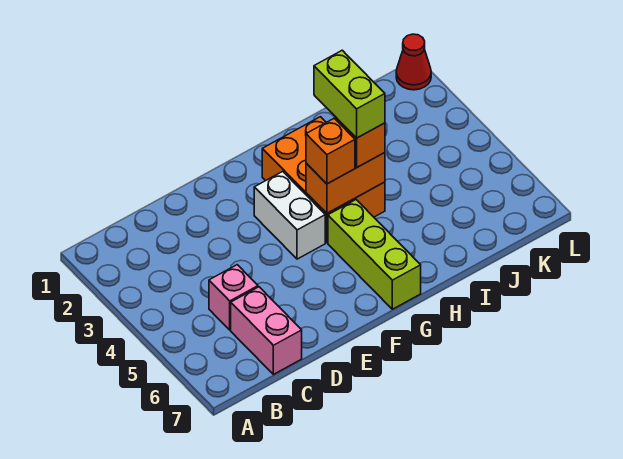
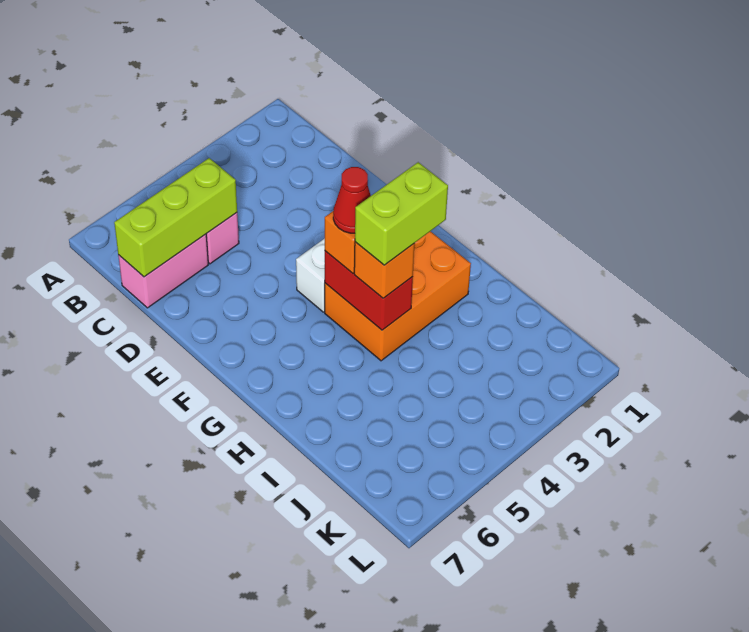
orange brick G4:H4 level 2 -> red brick G4:H4 level 2
lime brick G5:G7 level 1 -> lime brick C5:C7 level 2
red cone L1 level 1 -> red cone G4 level 4

